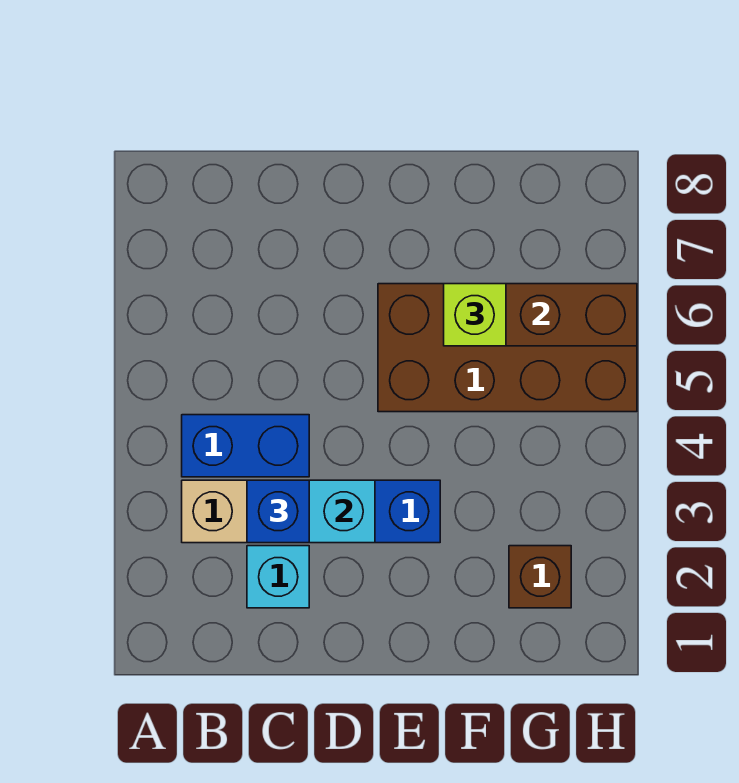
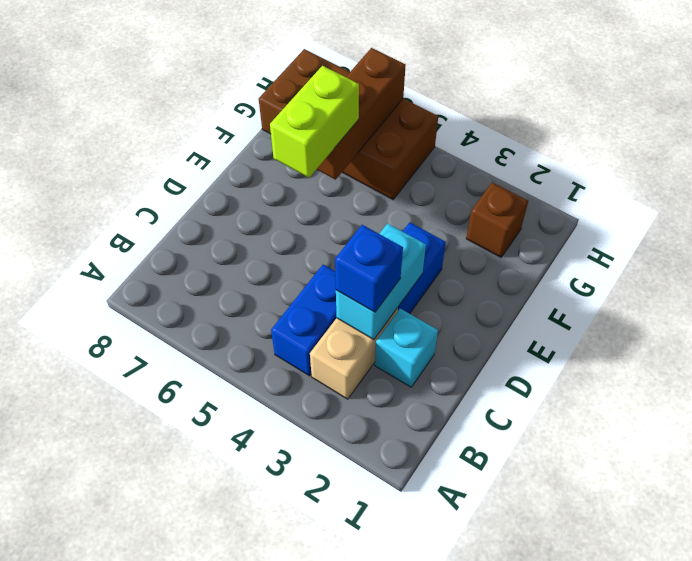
brown brick E5:H6 level 1 -> brown brick G5:H8 level 1
lime brick F6 level 3 -> lime brick E6:F6 level 3

